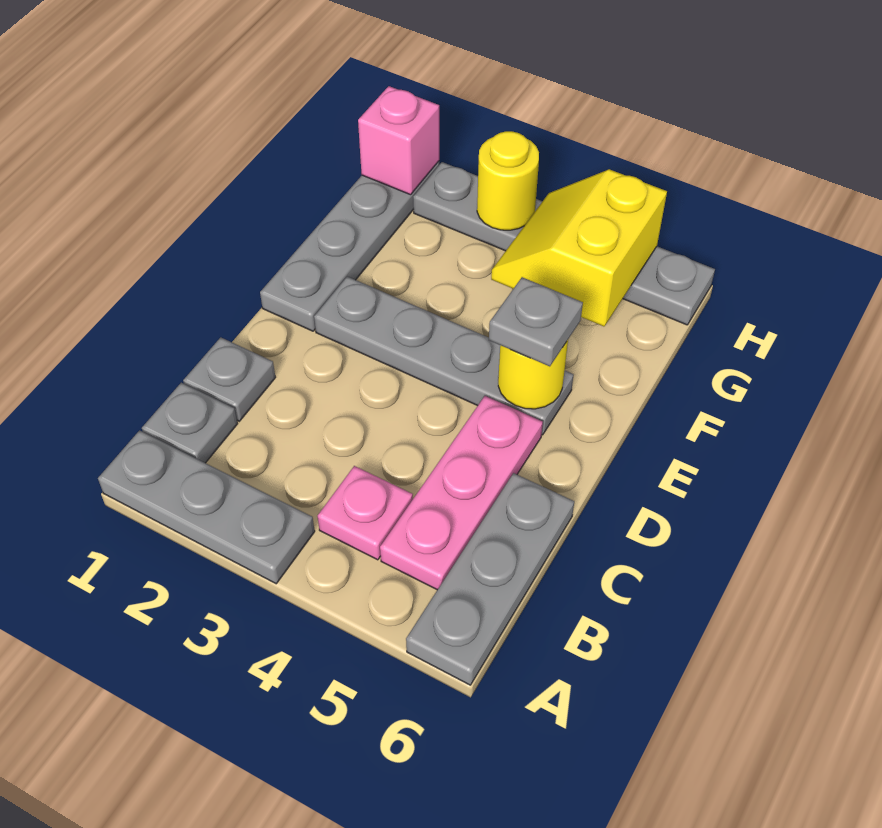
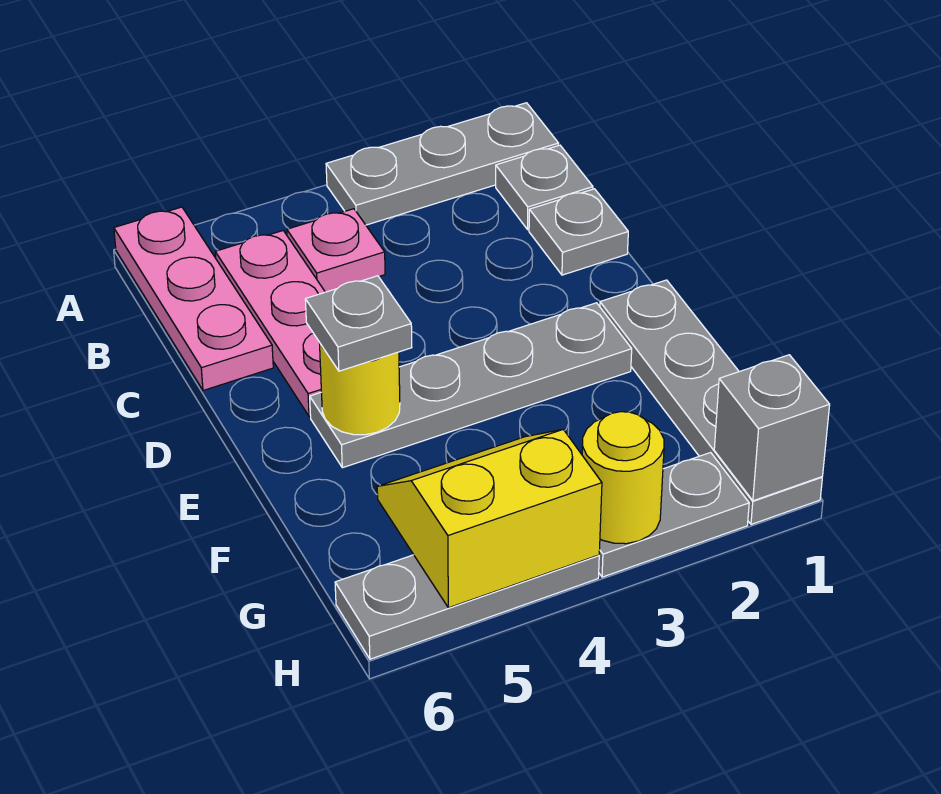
grey plate A6:C6 level 1 -> pink plate A6:C6 level 1
yellow slope G4:H5 level 2 top 5 -> yellow slope G4:H5 level 2 top H
pink brick H1 level 2 -> grey brick H1 level 2

